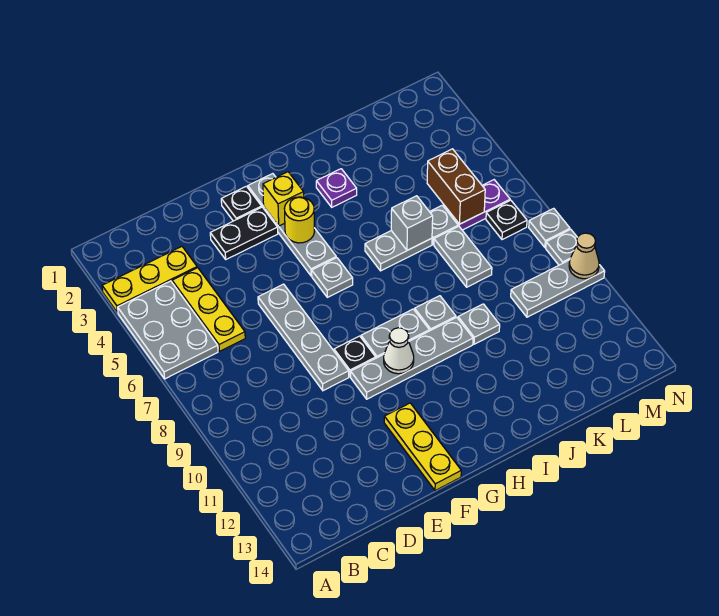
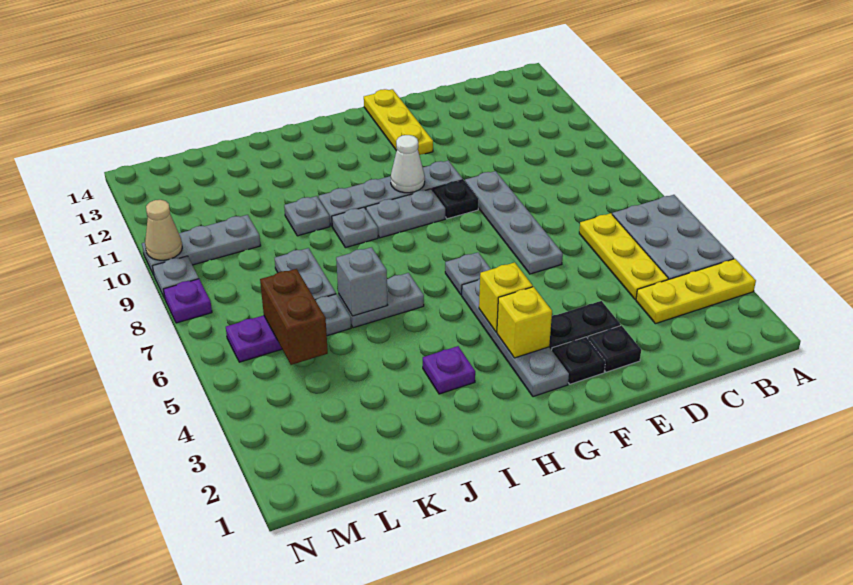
yellow round brick G4 level 2 -> yellow brick G4 level 2
black plate M7 level 1 -> black plate E2 level 1
grey plate N8 level 1 -> purple plate N8 level 1

